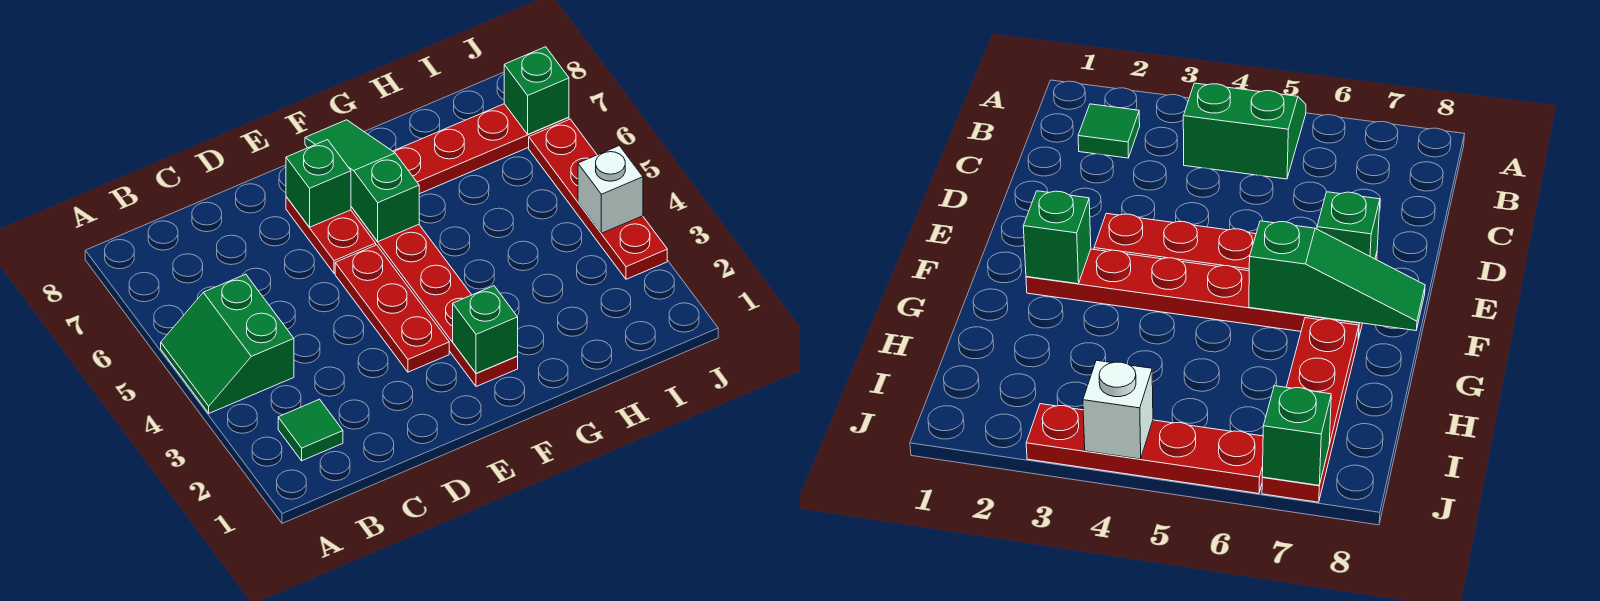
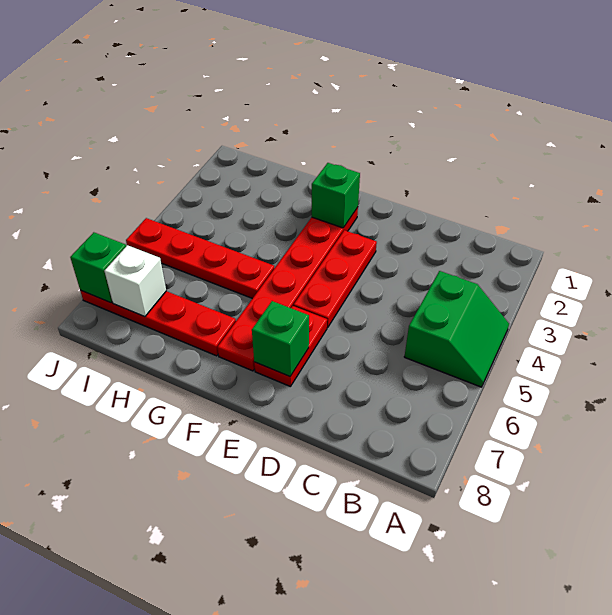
green tile B2 level 1 -> none
green slope F6:F8 level 2 top 6 -> none
red plate J3:J6 level 1 -> red plate G5:J5 level 1
white brick J4 level 2 -> white brick I7 level 2

